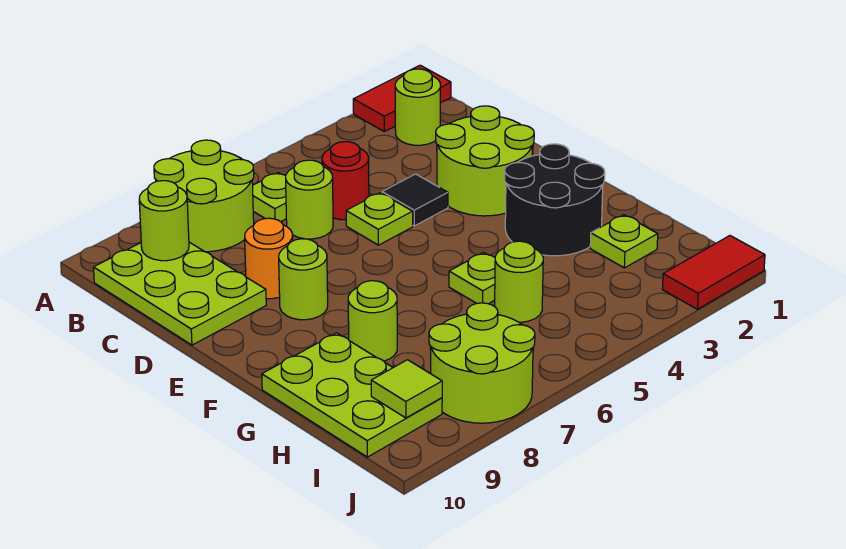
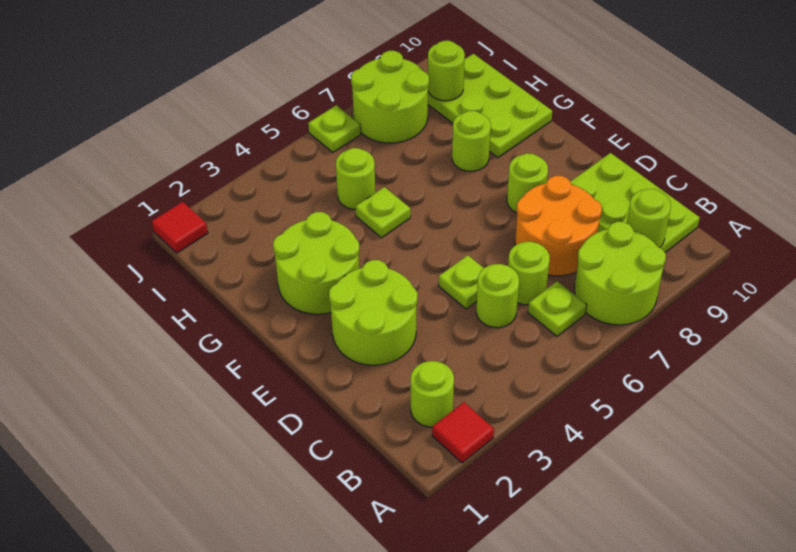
red tile A1:A2 level 1 -> red tile A2 level 1
red round brick C5 level 1 -> lime round brick C5 level 1
black tile D4 level 1 -> none
orange round brick D8 level 1 -> orange round brick C7:D8 level 1
black round brick F2:G3 level 1 -> lime round brick F2:G3 level 1
lime plate H2 level 1 -> lime plate J6 level 1
lime tile I9 level 2 -> lime round brick I9 level 2
red tile J1:J2 level 1 -> red tile J1 level 1

